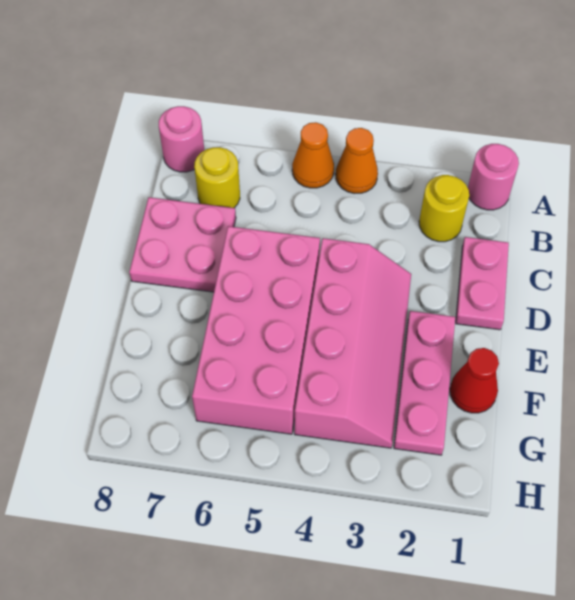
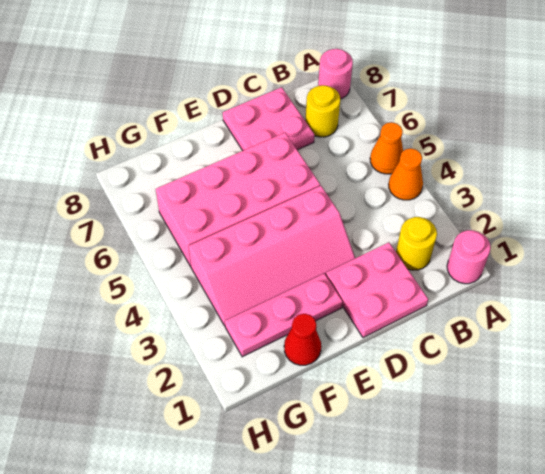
pink plate C1:D1 level 1 -> pink plate C1:D2 level 1

